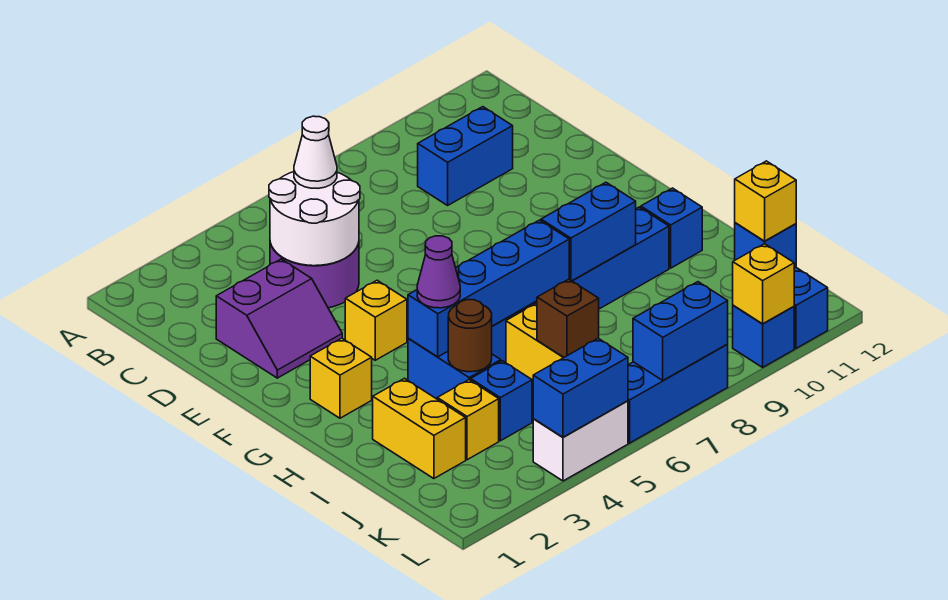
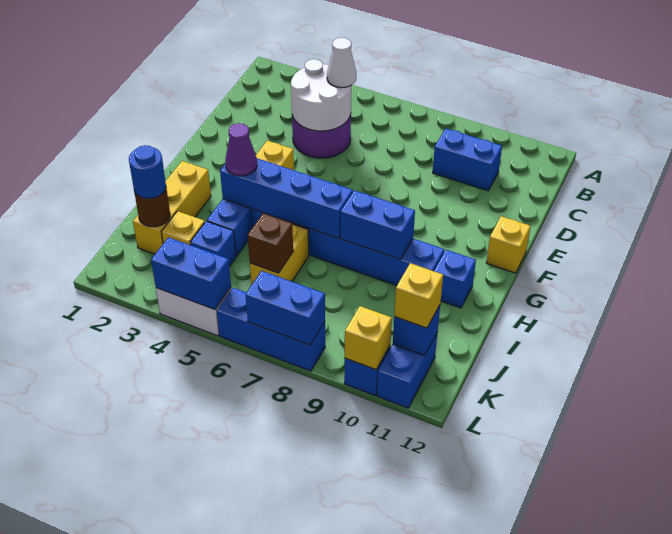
purple slope D2:E3 level 1 top D -> none
yellow brick G2 level 1 -> yellow brick F12 level 1
yellow brick I2:J2 level 1 -> yellow brick H2:J2 level 1
brown round brick I4 level 2 -> brown round brick J2 level 2
none -> blue round brick J2 level 3

